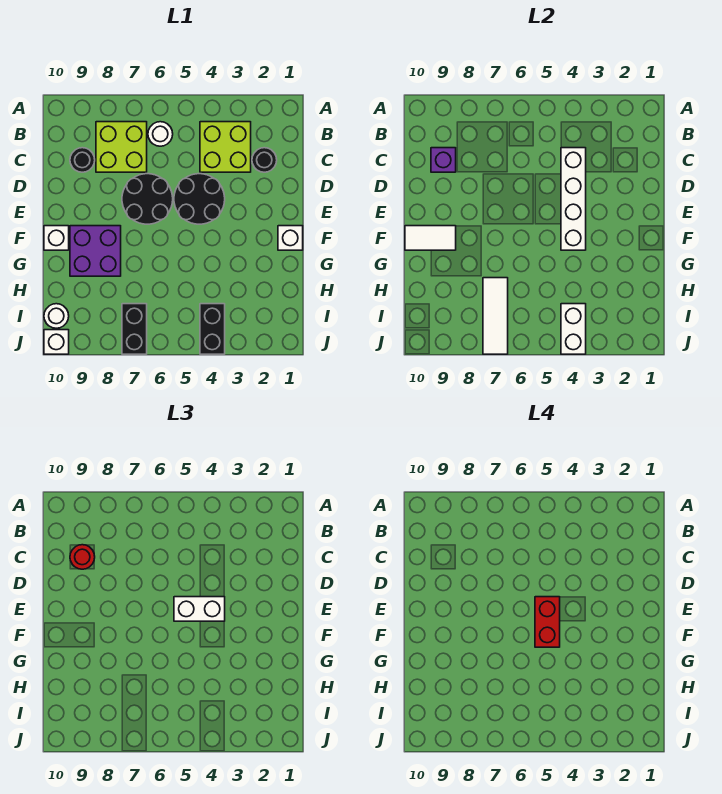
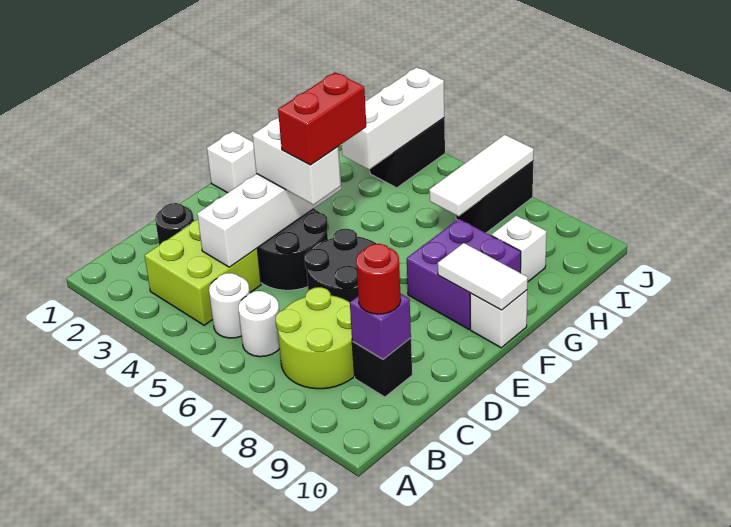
lime brick B7:C8 level 1 -> lime round brick B7:C8 level 1
black round brick C9 level 1 -> black brick C9 level 1
white brick I4:J4 level 2 -> white brick H4:J4 level 2
white round brick I10 level 1 -> white round brick B5 level 1
white brick J10 level 1 -> white brick H9 level 1

